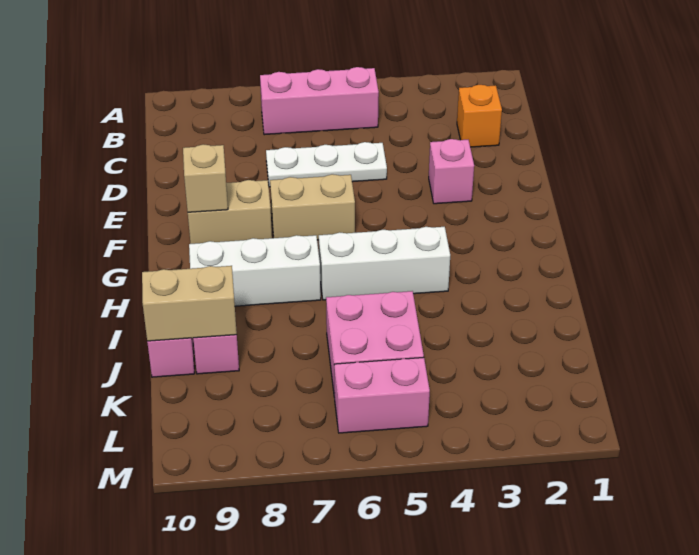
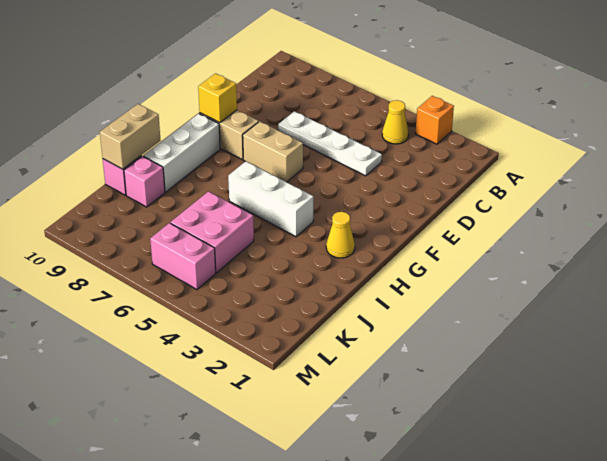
none -> yellow cone B4 level 1
pink brick B5:B7 level 1 -> none
orange brick C2 level 1 -> orange brick A3 level 1
white plate D5:D7 level 1 -> white plate D4:D7 level 1
pink brick E3 level 1 -> none
tan brick F9 level 2 -> yellow brick F9 level 2
none -> yellow cone H2 level 1
white brick H7:H9 level 1 -> white brick G9:I9 level 1
tan brick J9:J10 level 2 -> tan brick I10:J10 level 2

